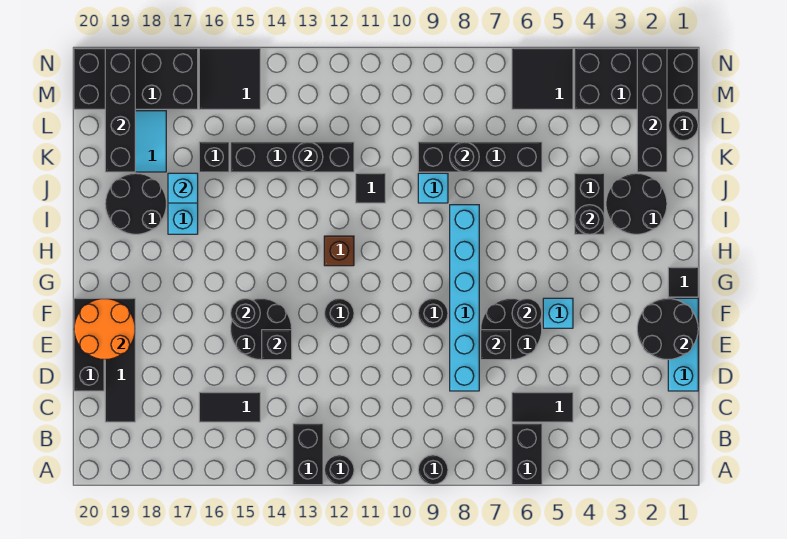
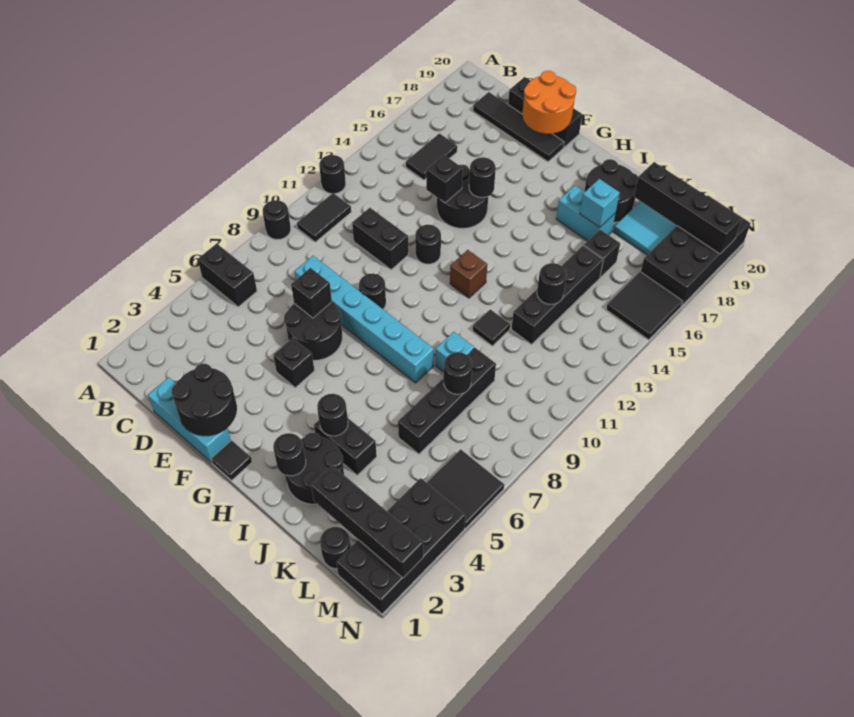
black brick A13:B13 level 1 -> black brick D11:E11 level 1
black tile C5:C6 level 1 -> black tile B10:B11 level 1
cyan brick F5 level 1 -> black brick F5 level 1
black round brick F6 level 2 -> black round brick I2 level 2

